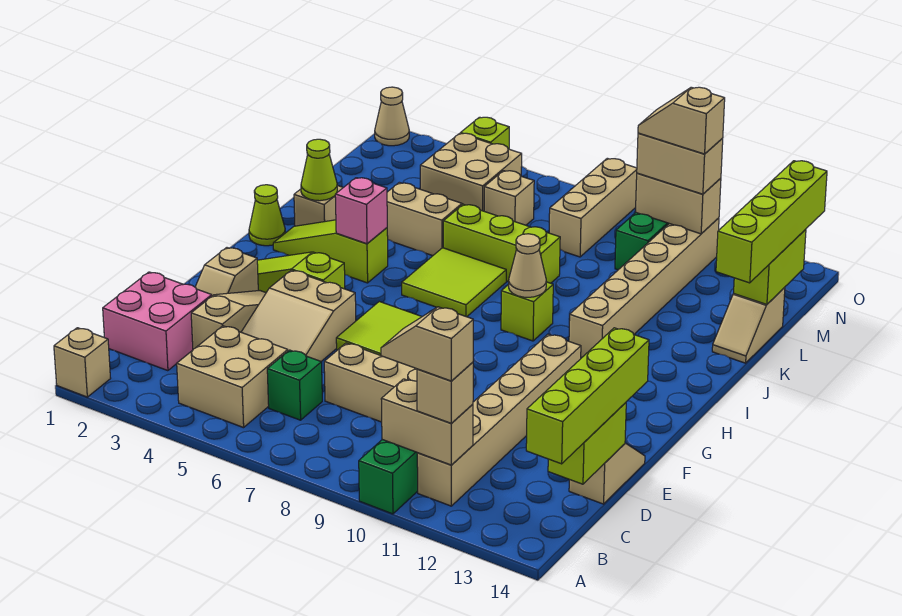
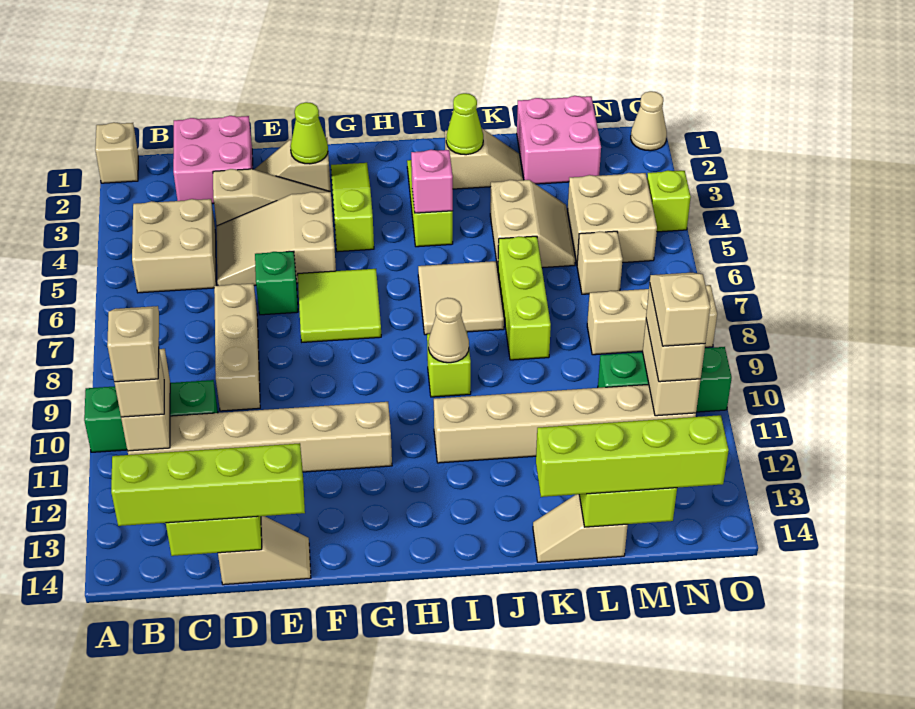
green brick C6 level 1 -> green brick E6 level 1
lime cone I1 level 1 -> lime cone F2 level 2
lime tile I6:J7 level 1 -> tan tile I6:J7 level 1
none -> pink brick L1:M2 level 1

